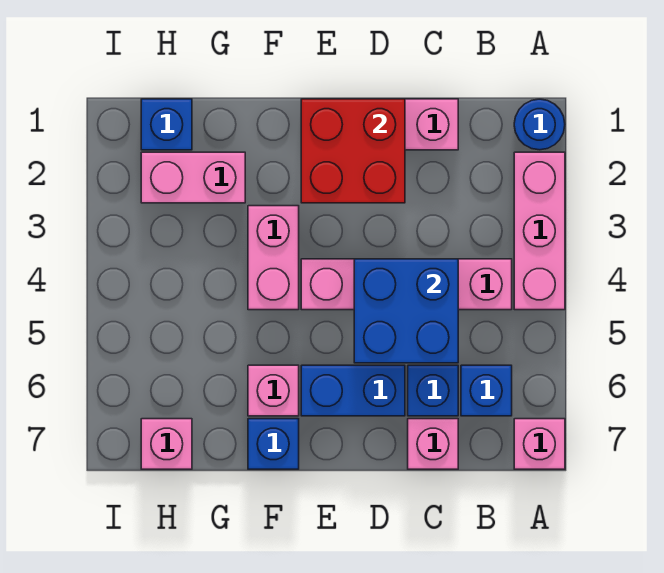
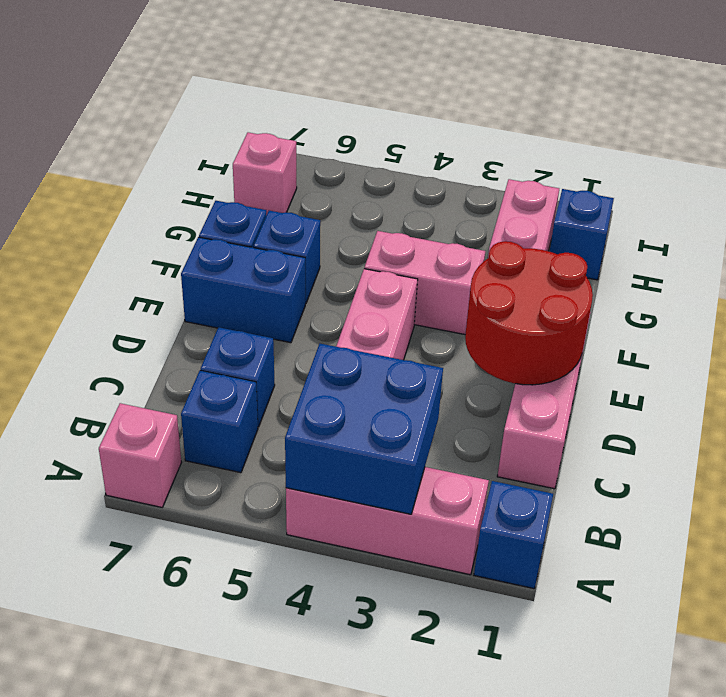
blue round brick A1 level 1 -> blue brick A1 level 1
blue brick C4:D5 level 2 -> blue brick A3:B4 level 2
pink brick C7 level 1 -> none
red brick D1:E2 level 2 -> red round brick D1:E2 level 2
blue brick D6:E6 level 1 -> blue brick E6:E7 level 1
pink brick F6 level 1 -> blue brick F6 level 1

